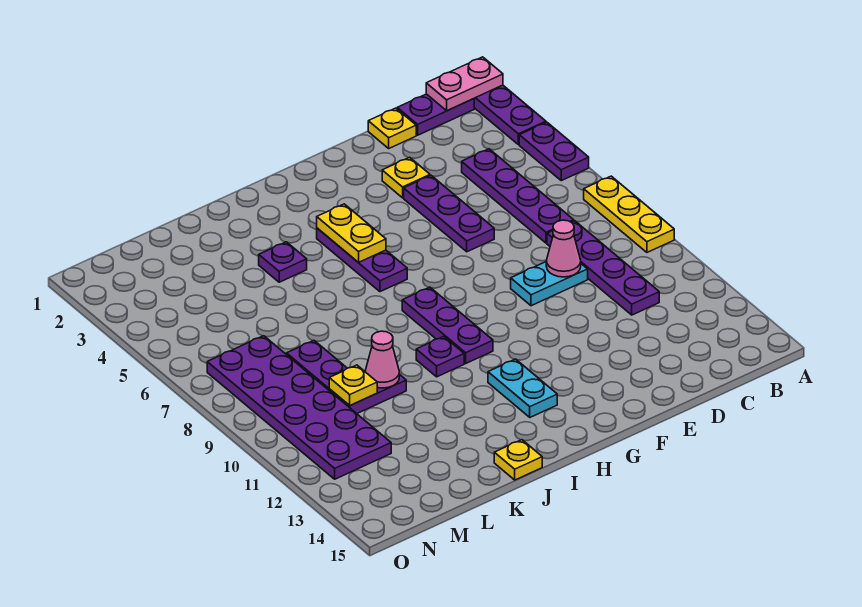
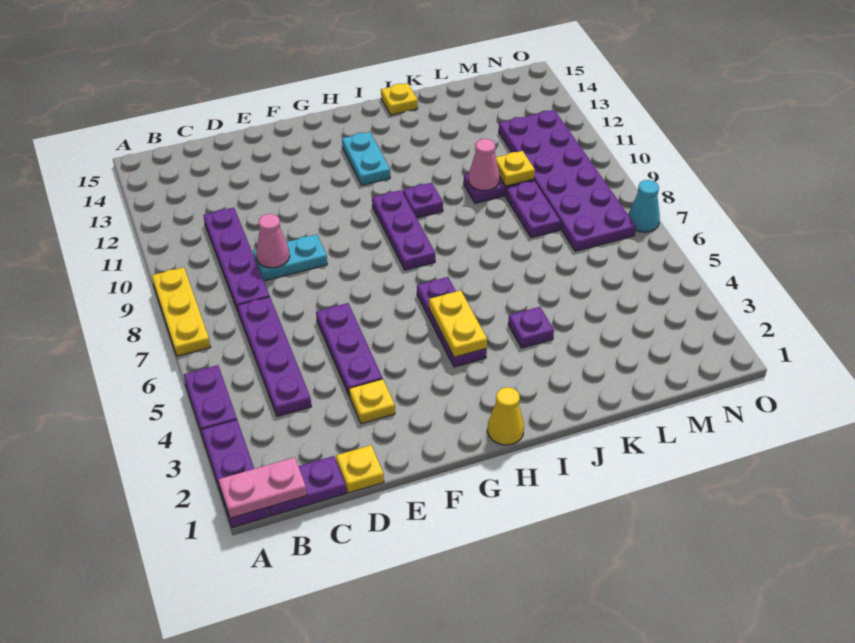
none -> yellow cone H1 level 1
none -> cyan cone O7 level 1

